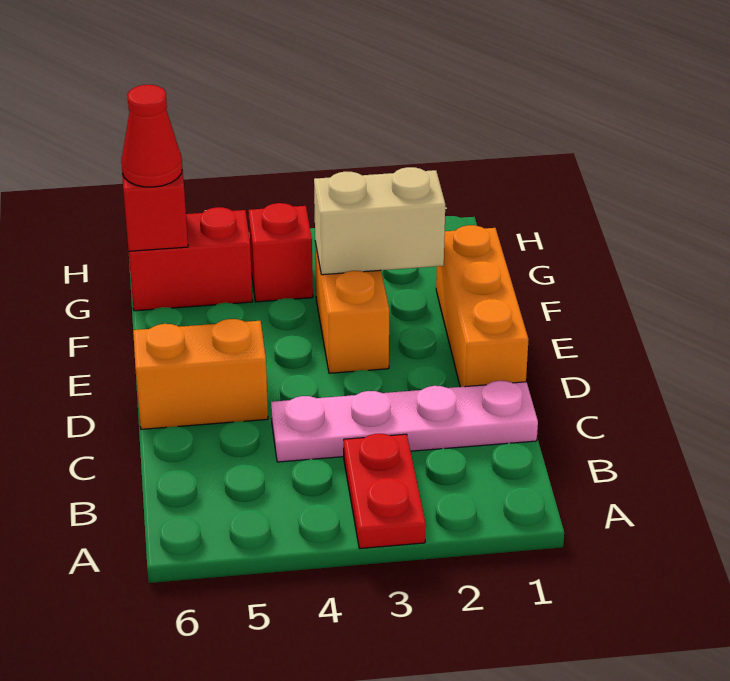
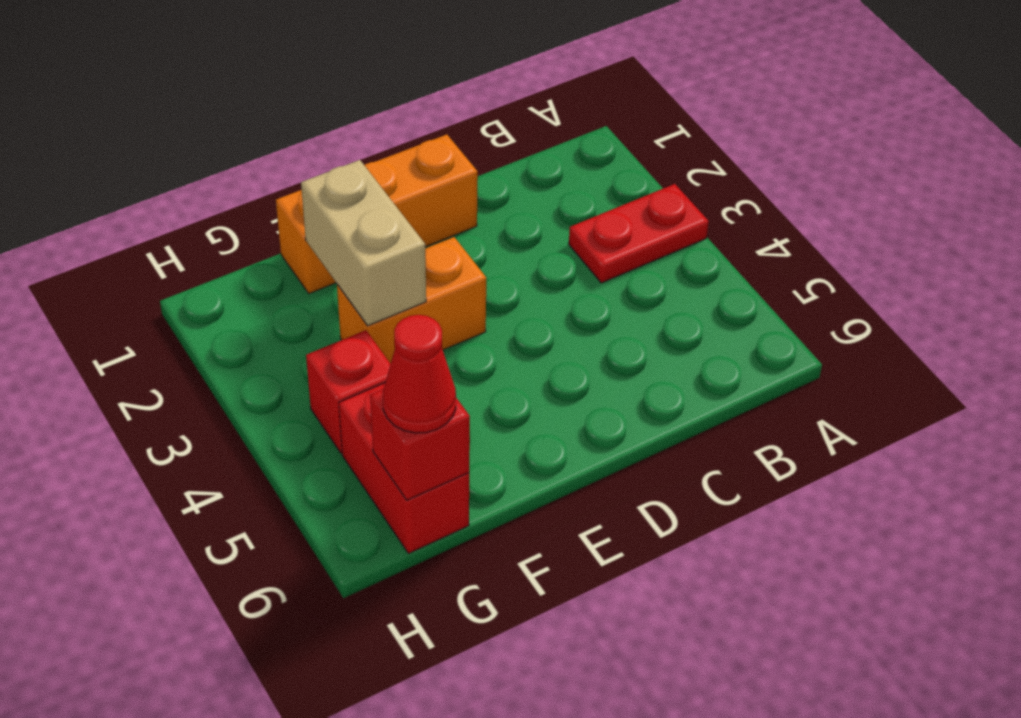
pink plate C1:C4 level 1 -> none
orange brick D5:D6 level 1 -> none

